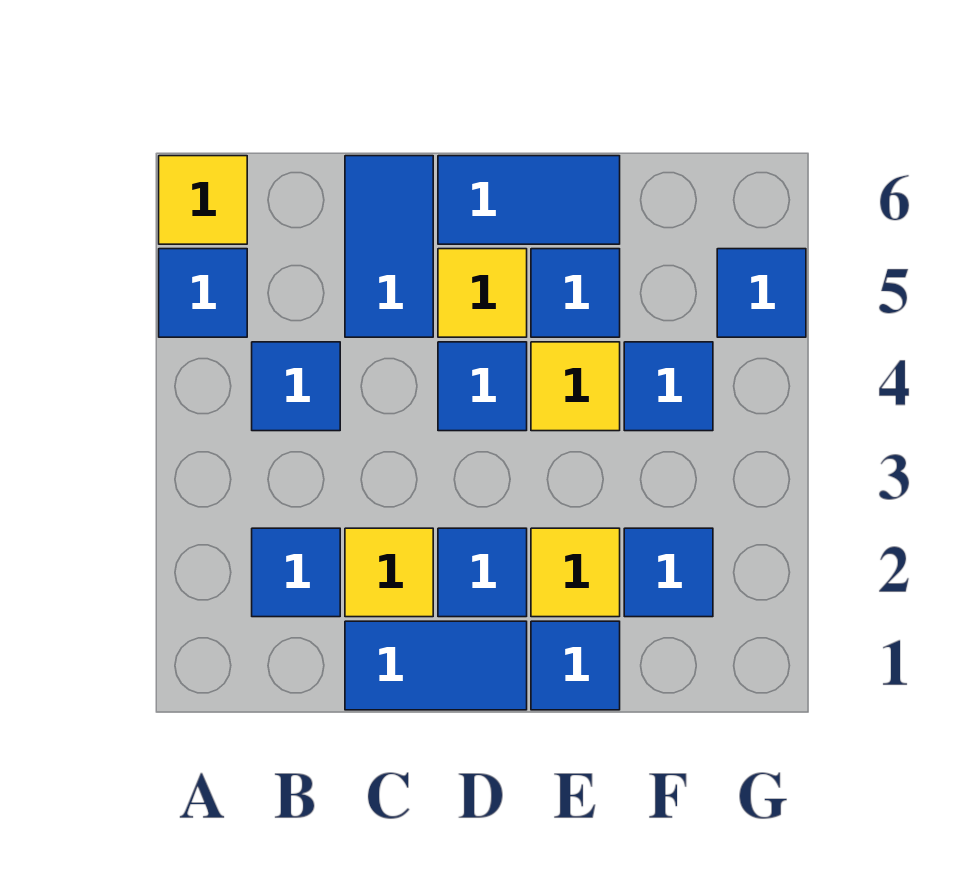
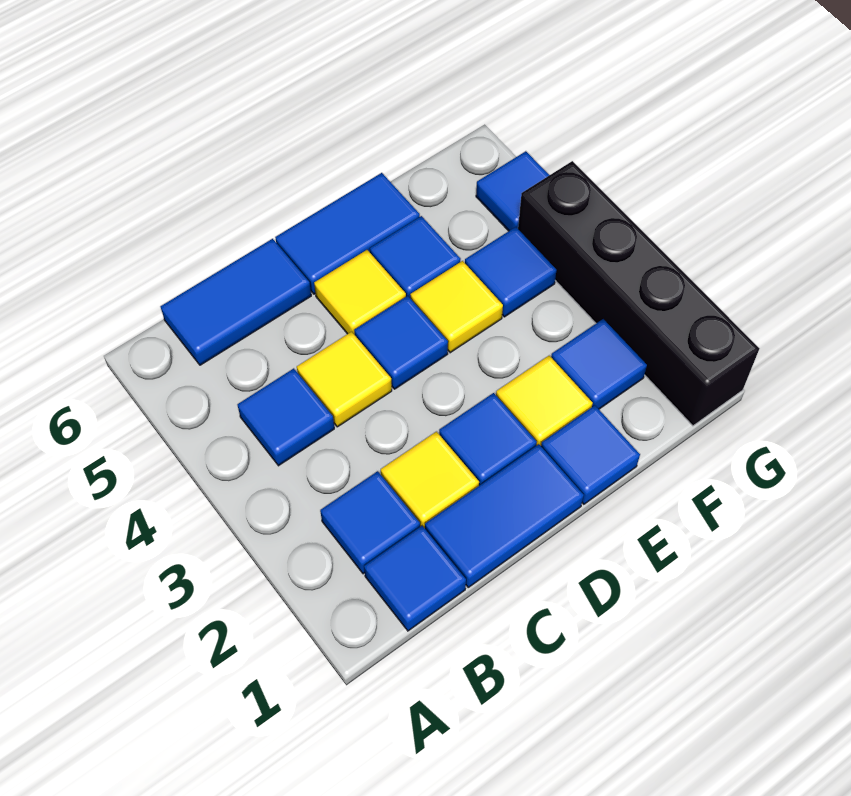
blue tile A5 level 1 -> blue tile B1 level 1
yellow tile A6 level 1 -> yellow tile C4 level 1
blue tile C5:C6 level 1 -> blue tile B6:C6 level 1
none -> black brick G1:G4 level 1

